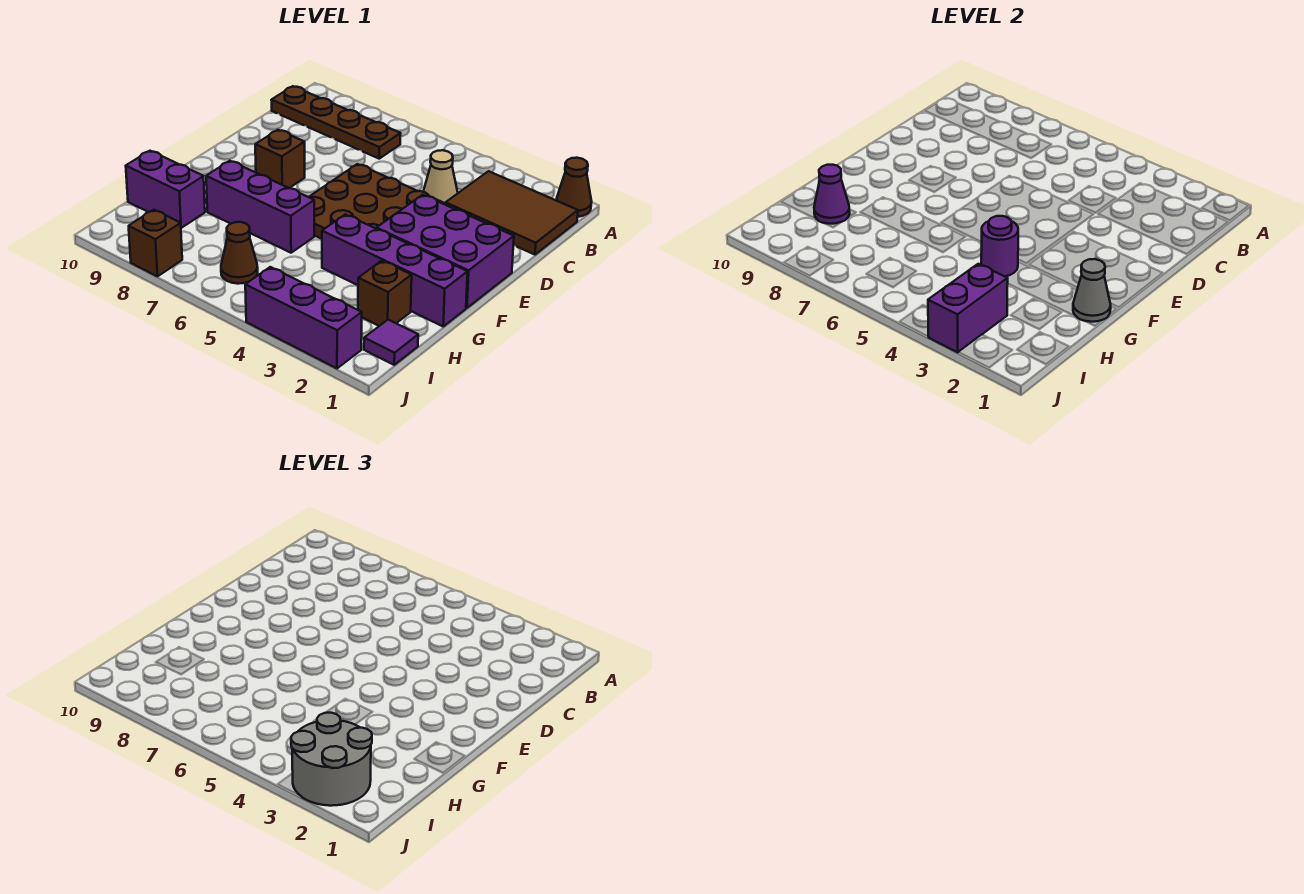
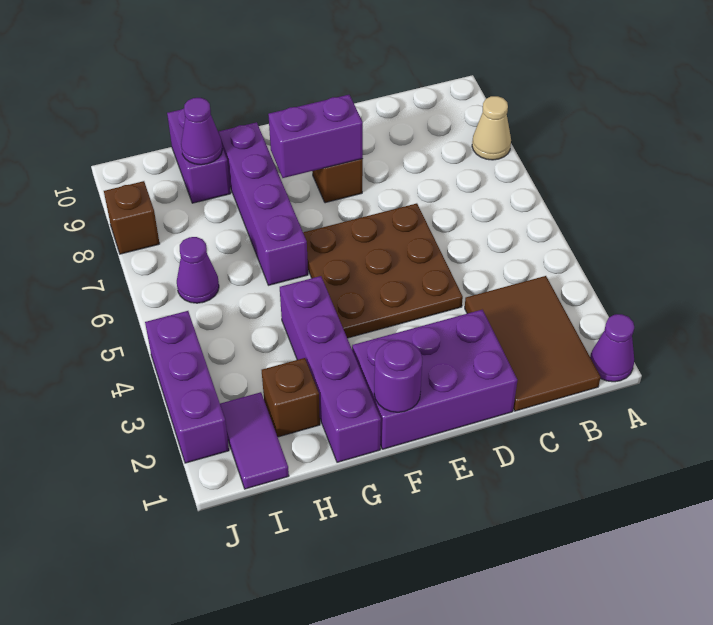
brown cone A1 level 1 -> purple cone A1 level 1
brown plate B7:B10 level 1 -> none
tan cone C4 level 1 -> tan cone A8 level 1
purple brick E1:F3 level 1 -> purple brick D1:F2 level 1
grey cone G1 level 2 -> none
purple round brick G4 level 2 -> purple round brick F1 level 2
purple brick G6:G8 level 1 -> purple brick G6:G9 level 1
purple tile I1 level 1 -> purple tile I1:I2 level 1
grey round brick I2:J3 level 3 -> none
purple brick I3:J3 level 2 -> purple brick E8:F8 level 2
brown cone I6 level 1 -> purple cone I6 level 1

